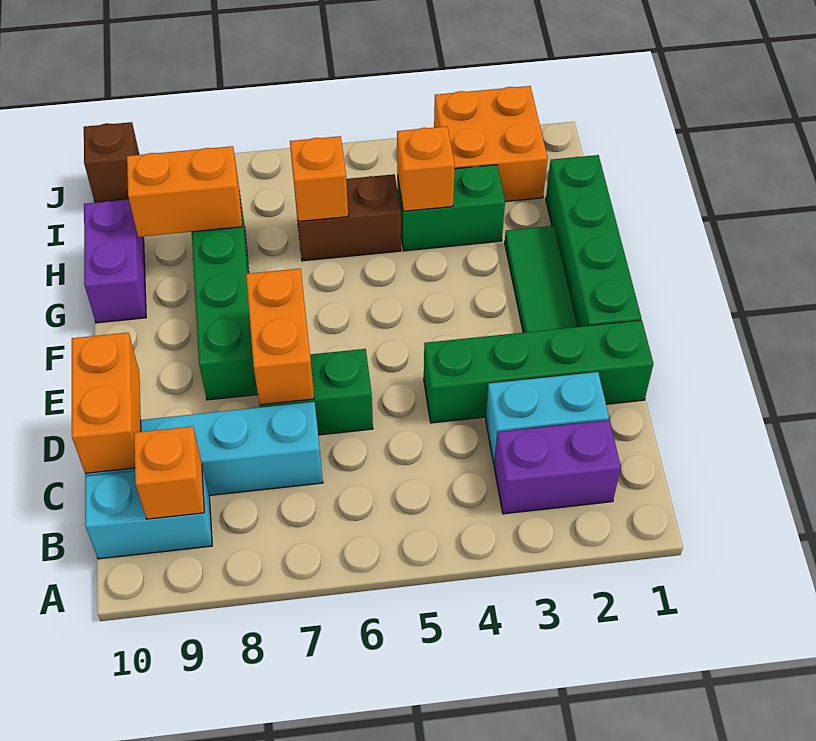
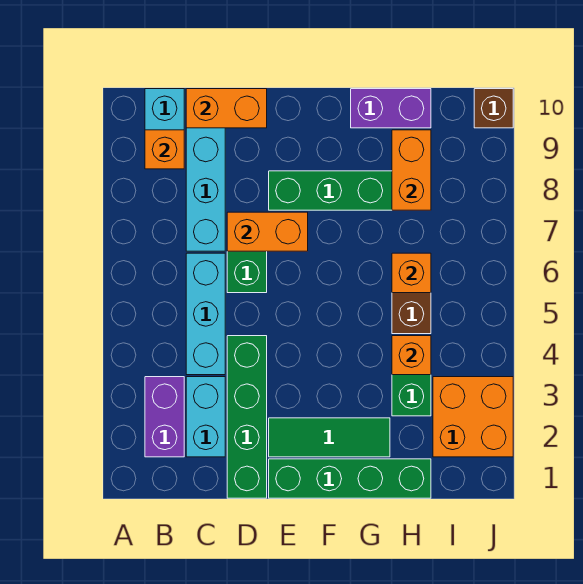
none -> cyan brick C4:C6 level 1

